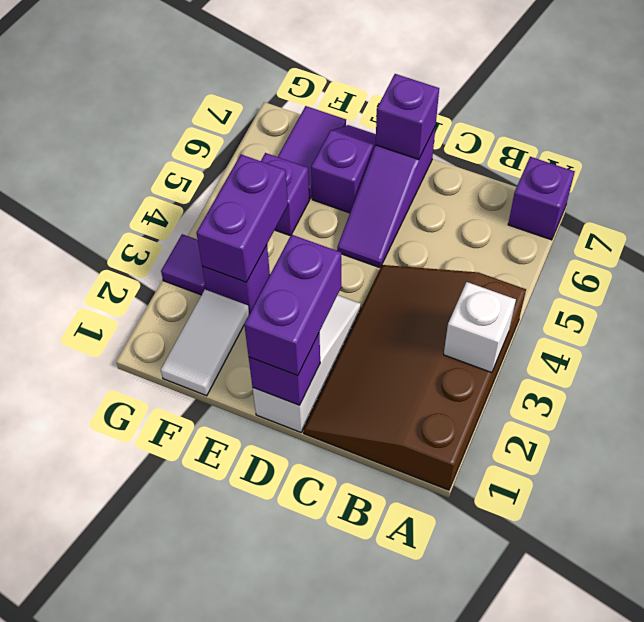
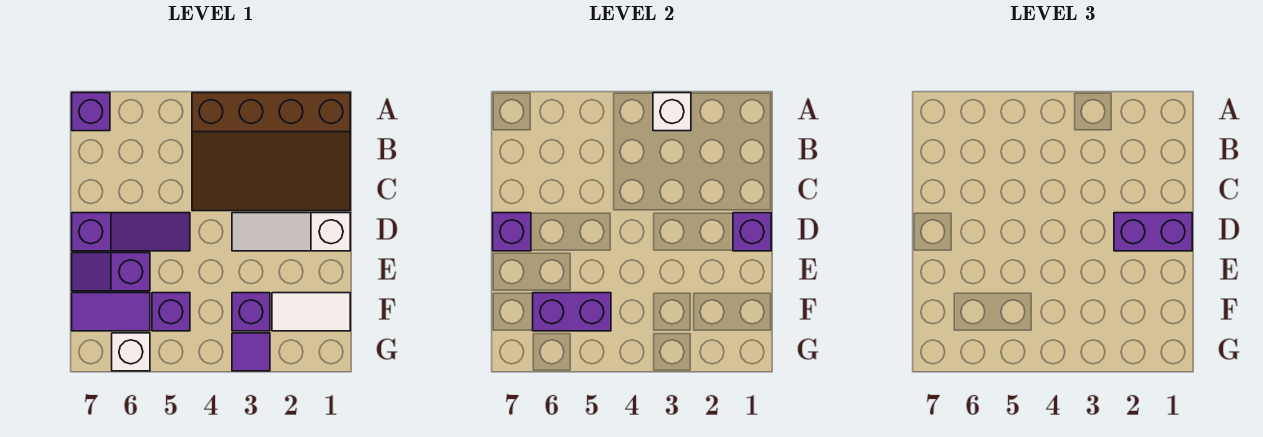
purple brick F3:F4 level 2 -> purple brick F5:F6 level 2
none -> white brick G6 level 1

